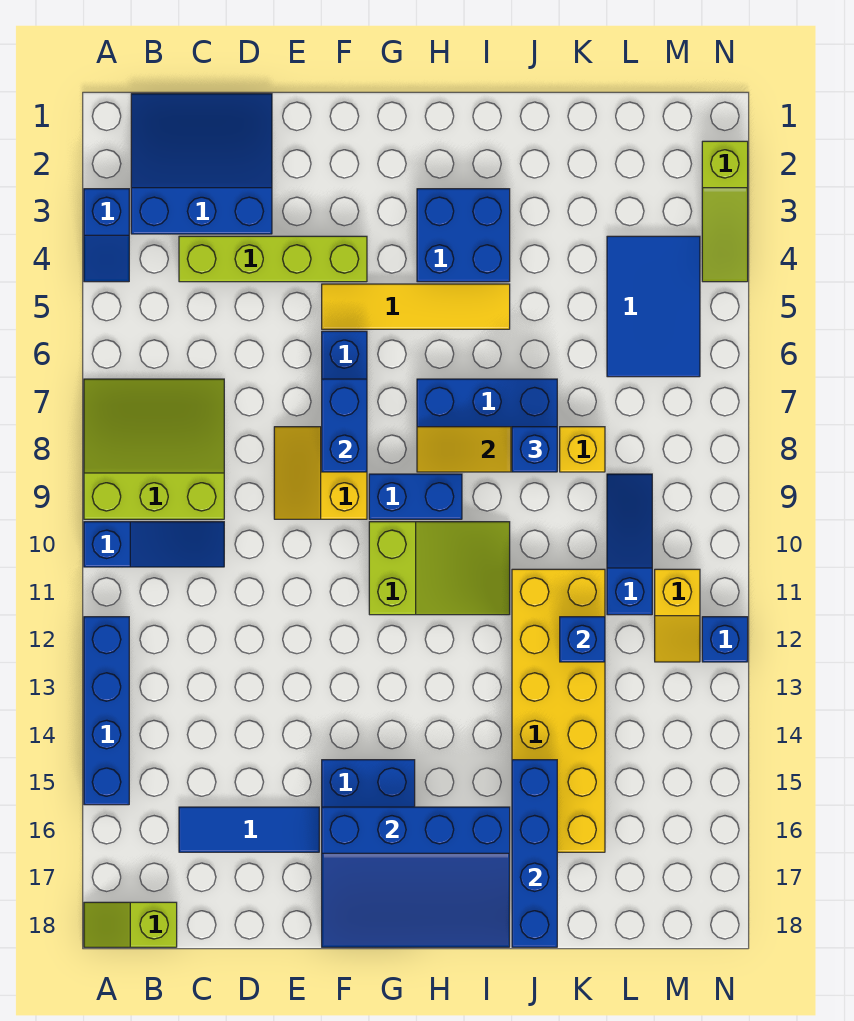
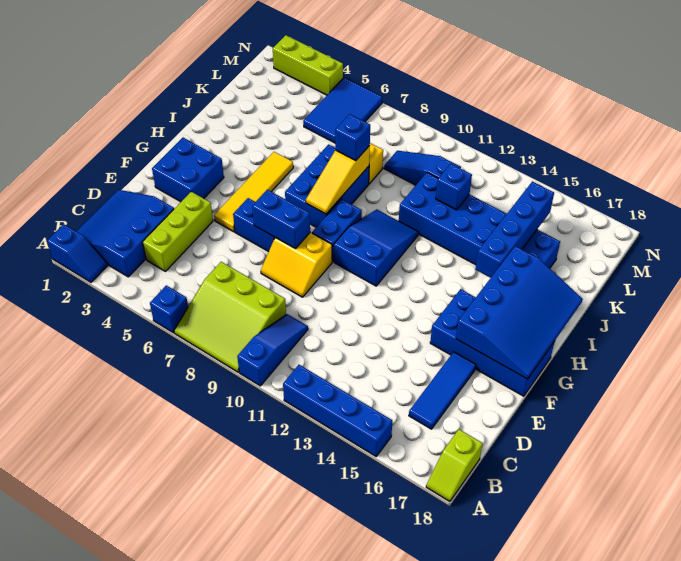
blue slope A3:A4 level 1 top 3 -> blue slope A1:A2 level 1 top 1
lime slope A7:C9 level 1 top 9 -> lime slope A7:C9 level 1 top C
lime brick C4:F4 level 1 -> lime brick C4:E4 level 1
lime slope G10:I11 level 1 top G -> blue slope G10:I11 level 1 top G
blue brick H3:I4 level 1 -> blue brick F2:G3 level 1
yellow brick J11:K16 level 1 -> blue brick J11:K16 level 1
blue brick J15:J18 level 2 -> blue brick I15:L15 level 2
blue tile L4:M6 level 1 -> blue tile L5:N6 level 1
yellow slope M11:M12 level 1 top 11 -> none
lime slope N2:N4 level 1 top 2 -> lime brick N2:N4 level 1
blue brick N12 level 1 -> blue brick A6 level 1

